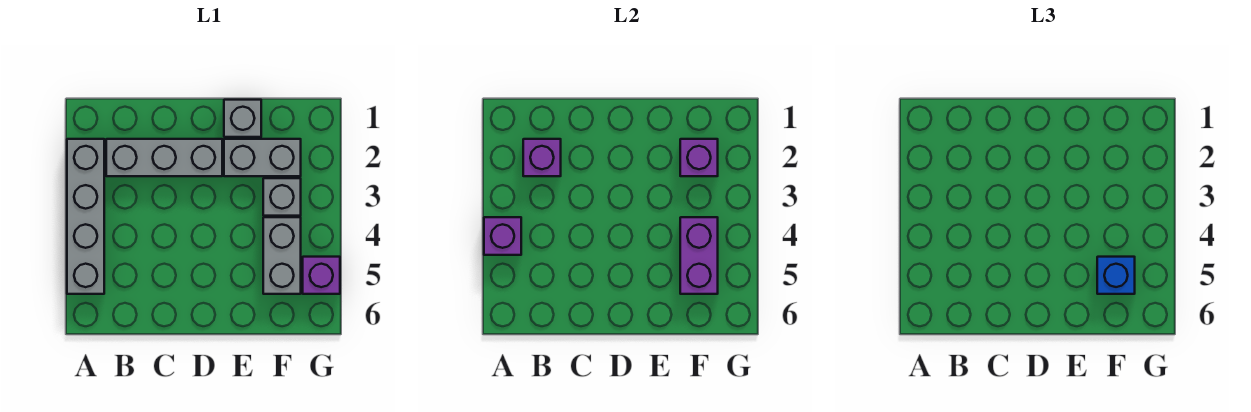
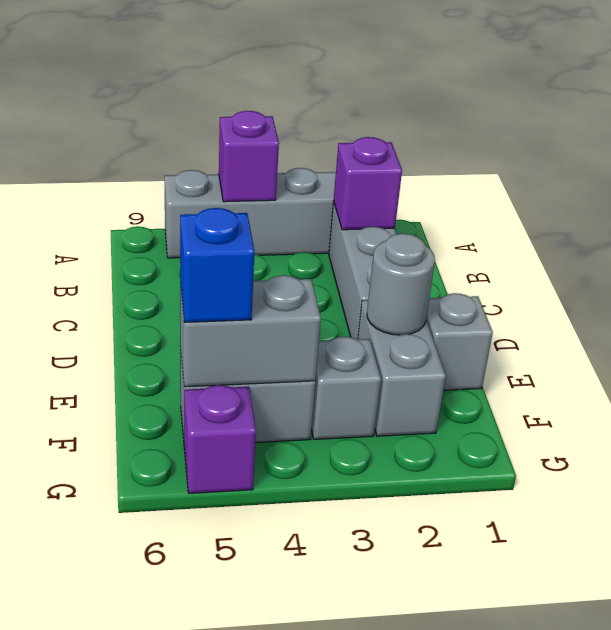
none -> grey round brick E2 level 2
purple brick F2 level 2 -> none
purple brick F4:F5 level 2 -> grey brick F4:F5 level 2

